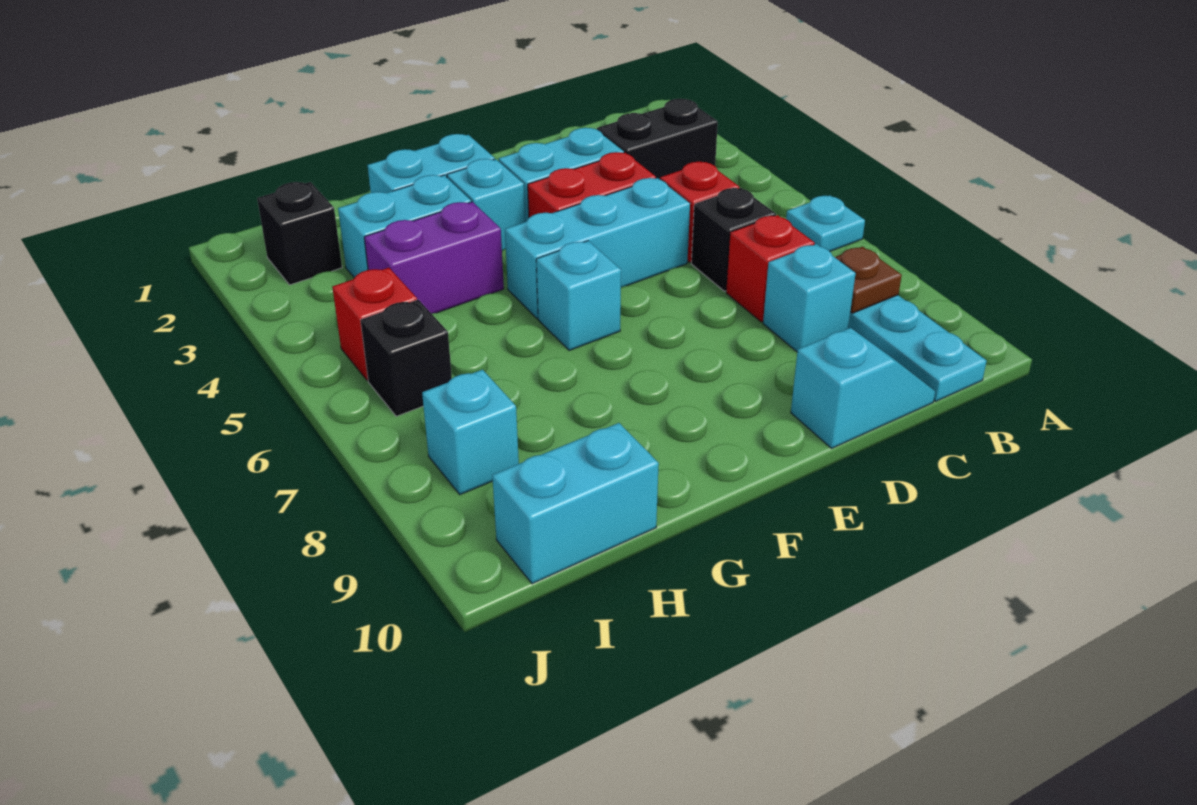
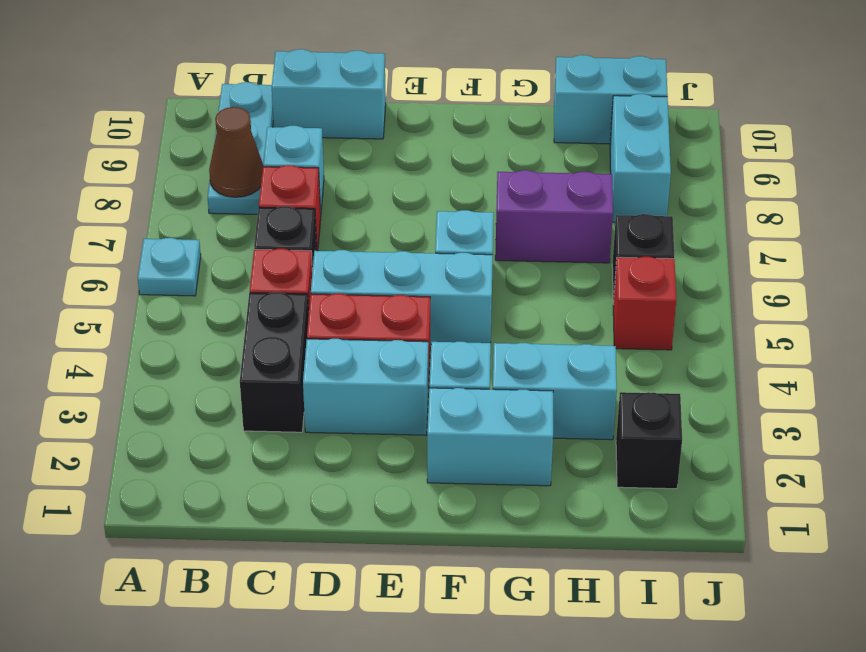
black brick B3:C3 level 1 -> black brick C3:C4 level 1
brown plate B8 level 2 -> brown cone B8 level 2
cyan slope C10:D10 level 1 top D -> cyan brick C10:D10 level 1
purple brick G4:H4 level 1 -> purple brick G7:H7 level 1
cyan brick I8 level 1 -> cyan brick I8:I9 level 1

